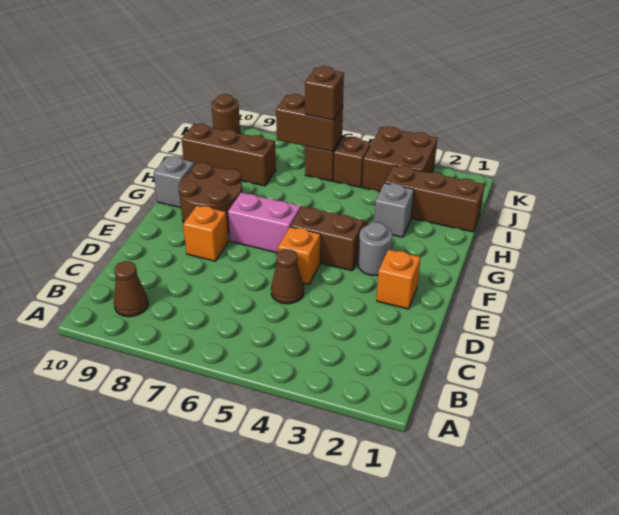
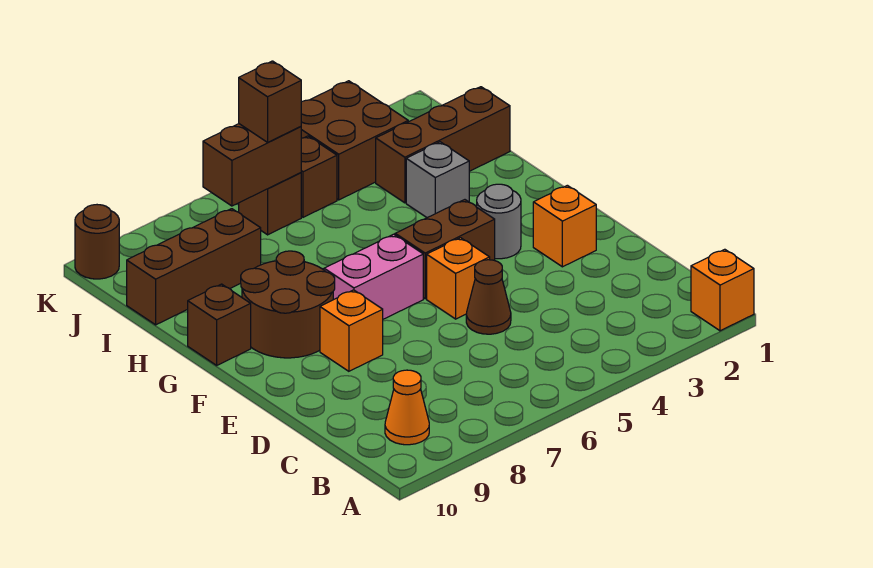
none -> orange brick A1 level 1
brown cone B9 level 1 -> orange cone B9 level 1
grey brick G10 level 1 -> brown brick G10 level 1

